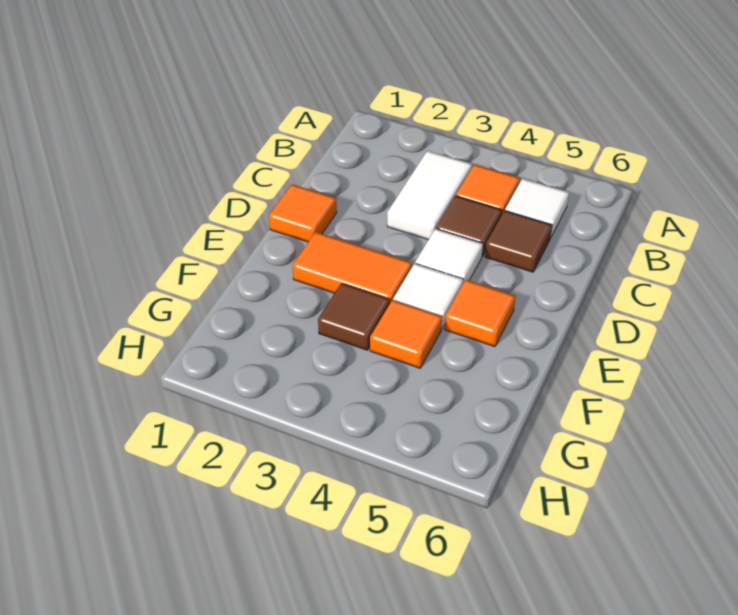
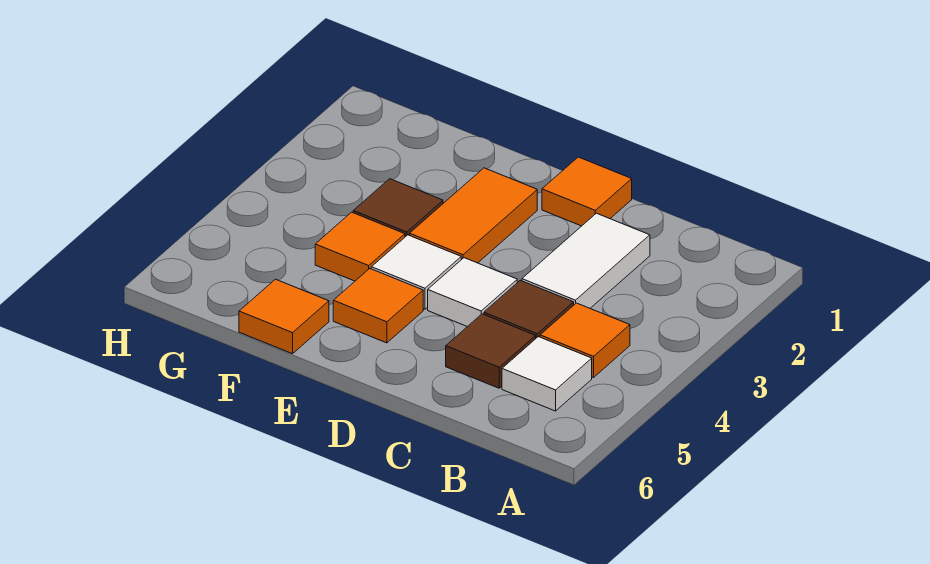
white tile B3:C3 level 1 -> white tile C2:C3 level 1
none -> orange tile F6 level 1

